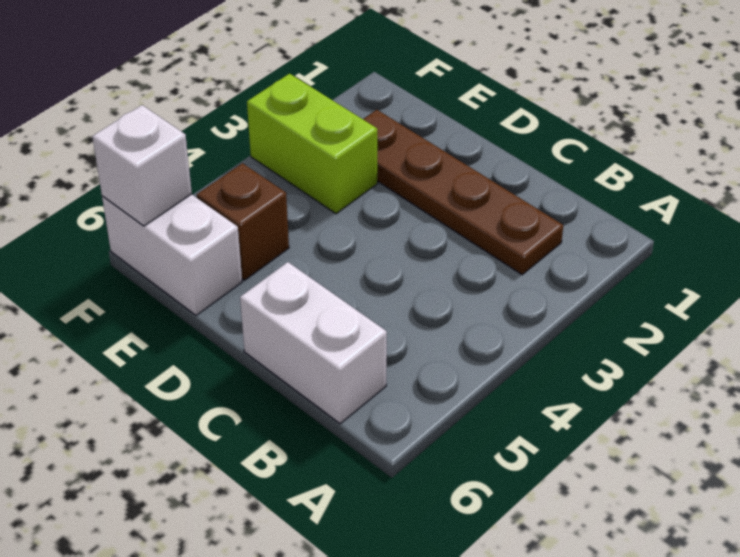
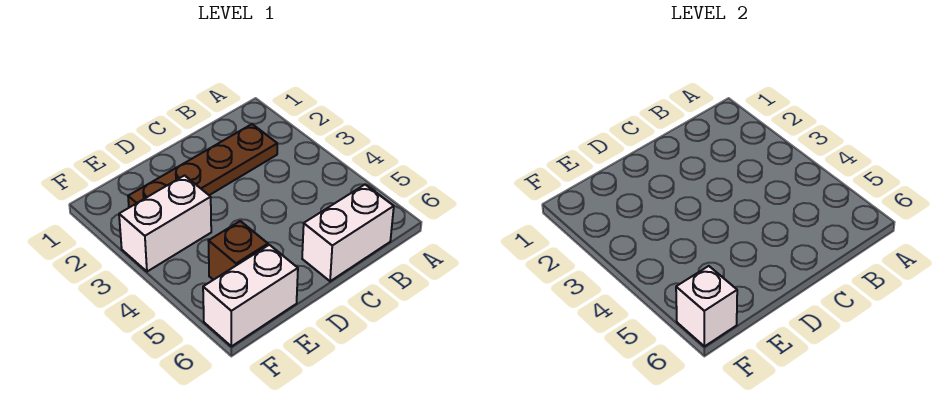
lime brick E3:F3 level 1 -> white brick E3:F3 level 1

